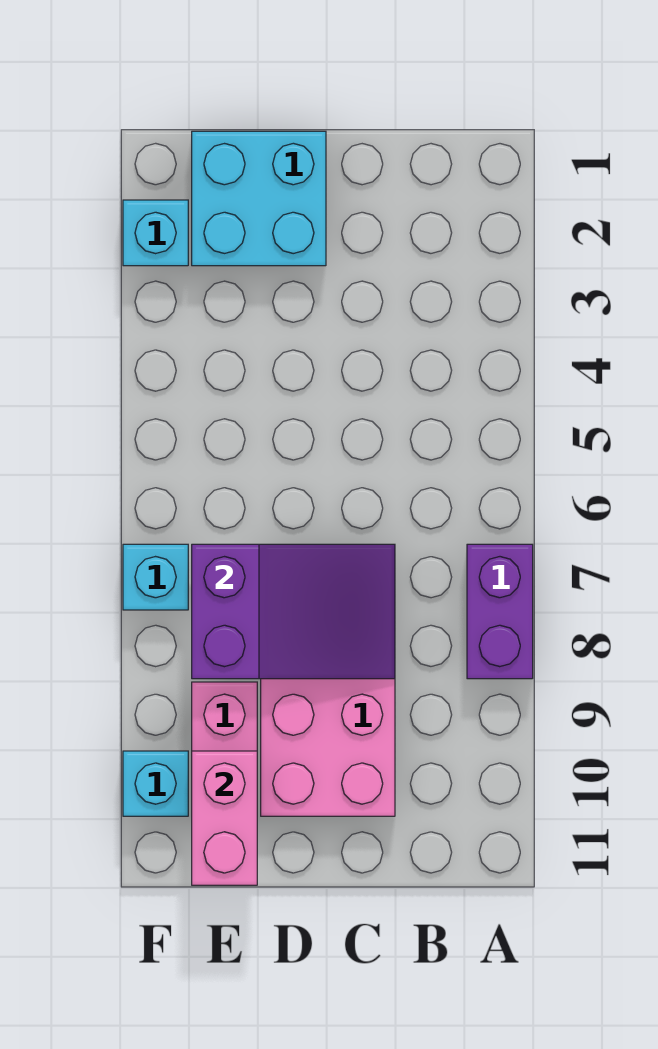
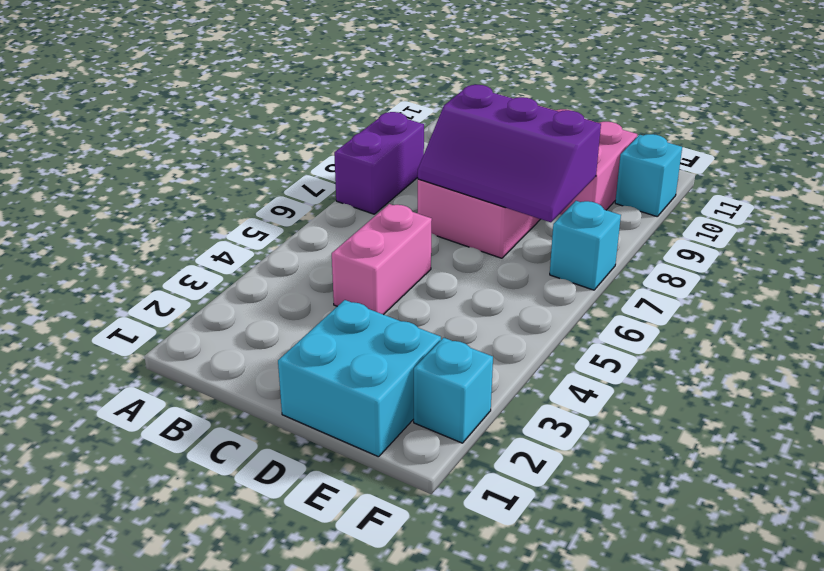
purple slope C7:E8 level 2 top E -> purple slope C7:E8 level 2 top 8
pink brick E10:E11 level 2 -> pink brick C4:C5 level 1

